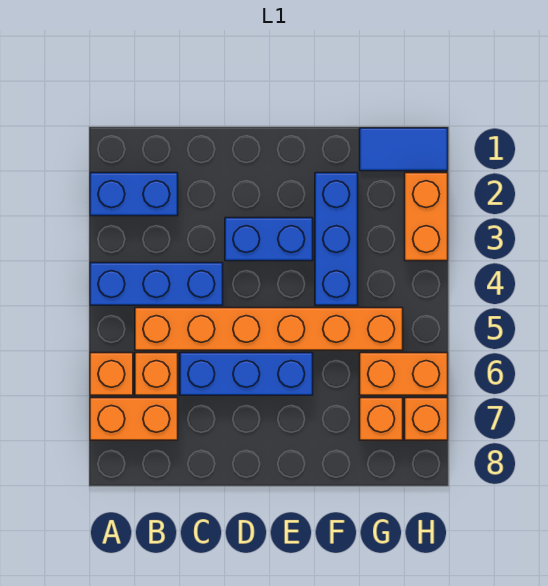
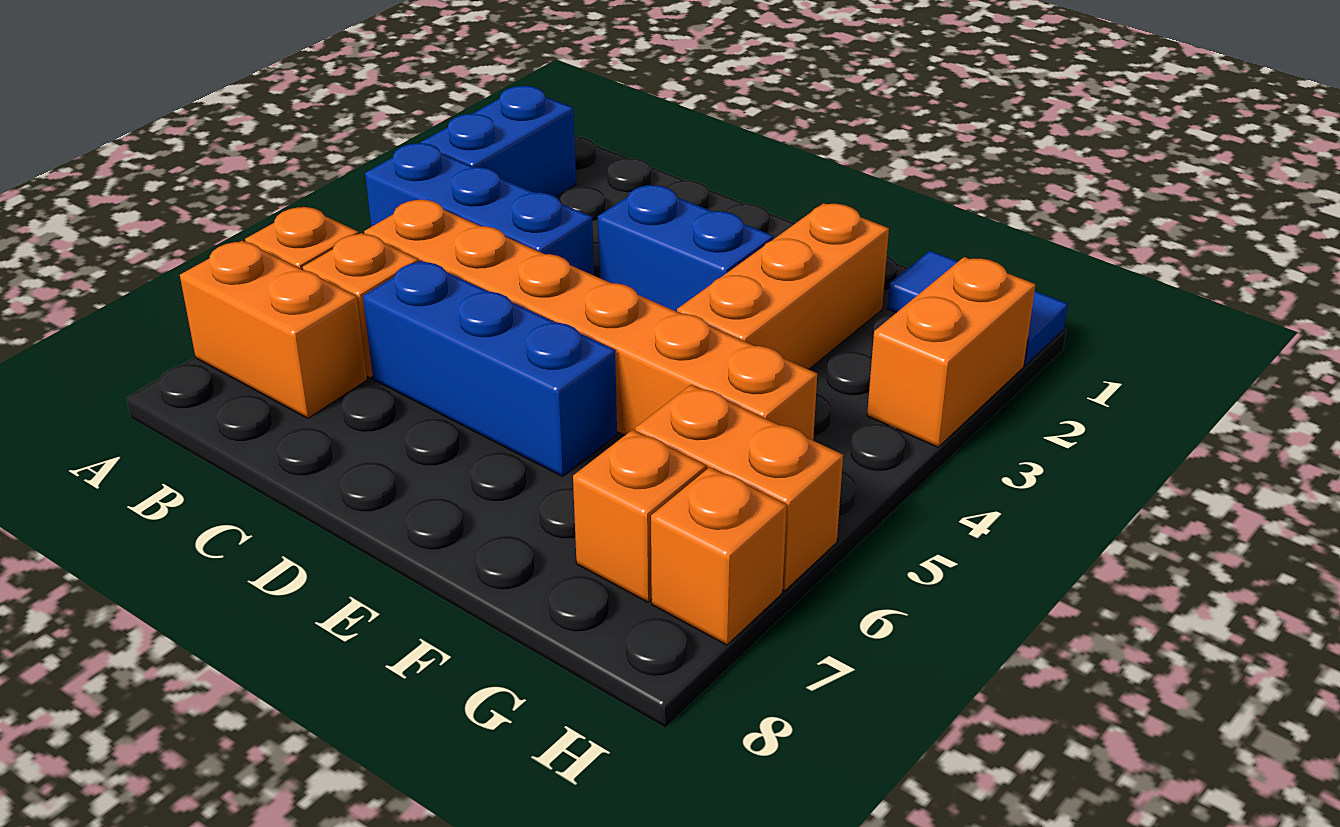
blue brick A2:B2 level 1 -> blue brick A2:A3 level 1
blue brick F2:F4 level 1 -> orange brick F2:F4 level 1

